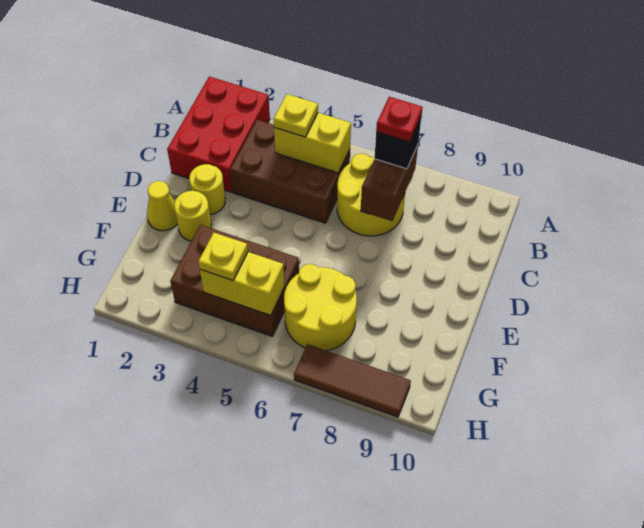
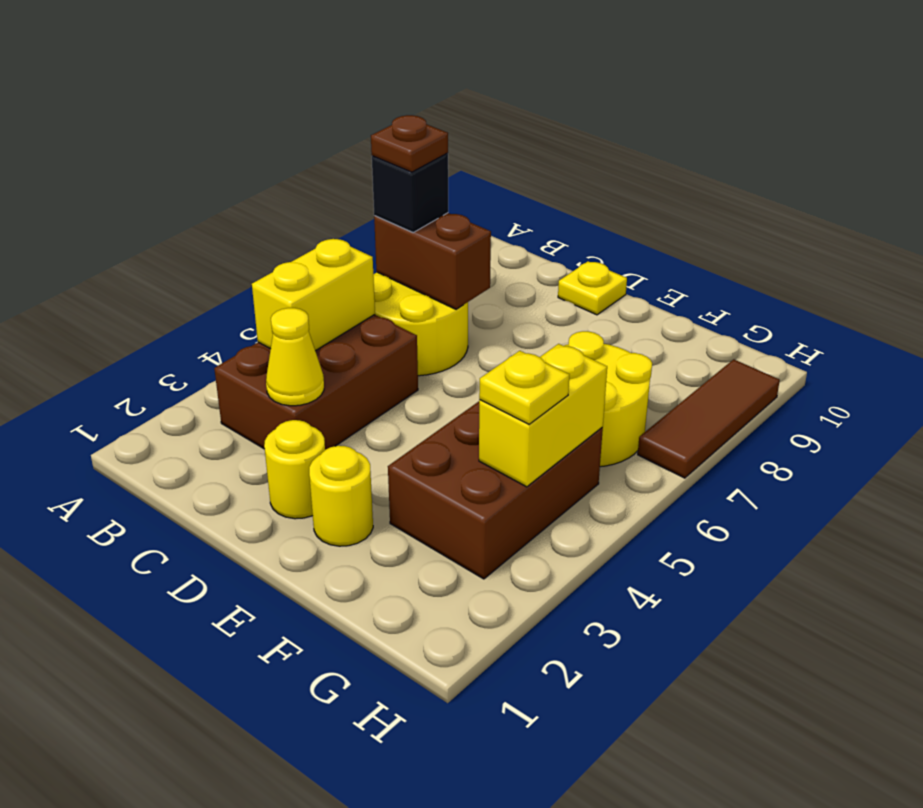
red brick A1:C2 level 1 -> none
yellow plate B4 level 3 -> yellow plate D10 level 1
red plate B7 level 4 -> brown plate B7 level 4
yellow cone E1 level 1 -> yellow cone C3 level 2

